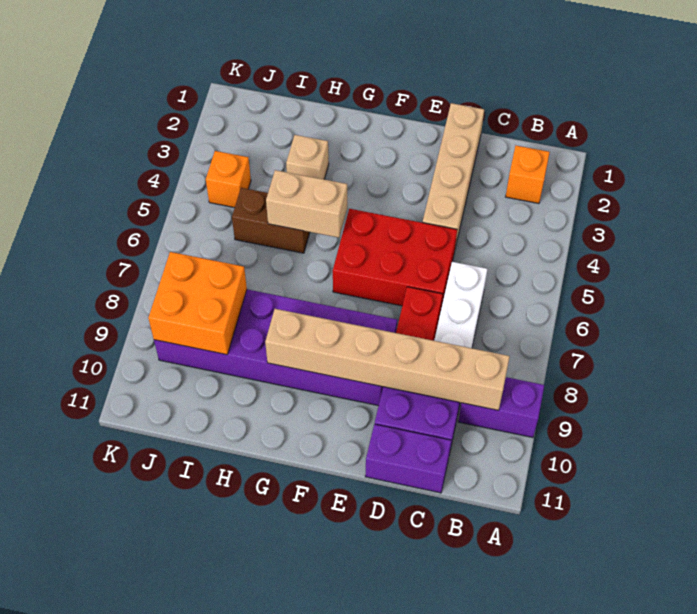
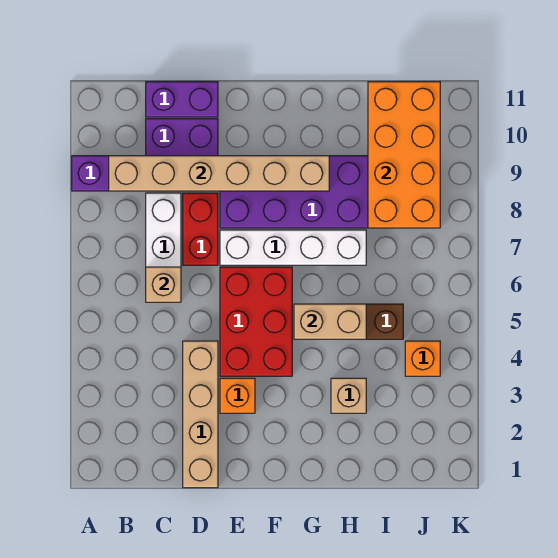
orange brick B2 level 1 -> orange brick E3 level 1
none -> tan brick C6 level 2
red brick D5:F6 level 1 -> red brick E4:F6 level 1
none -> white brick E7:H7 level 1
orange brick I8:J9 level 2 -> orange brick I8:J11 level 2

